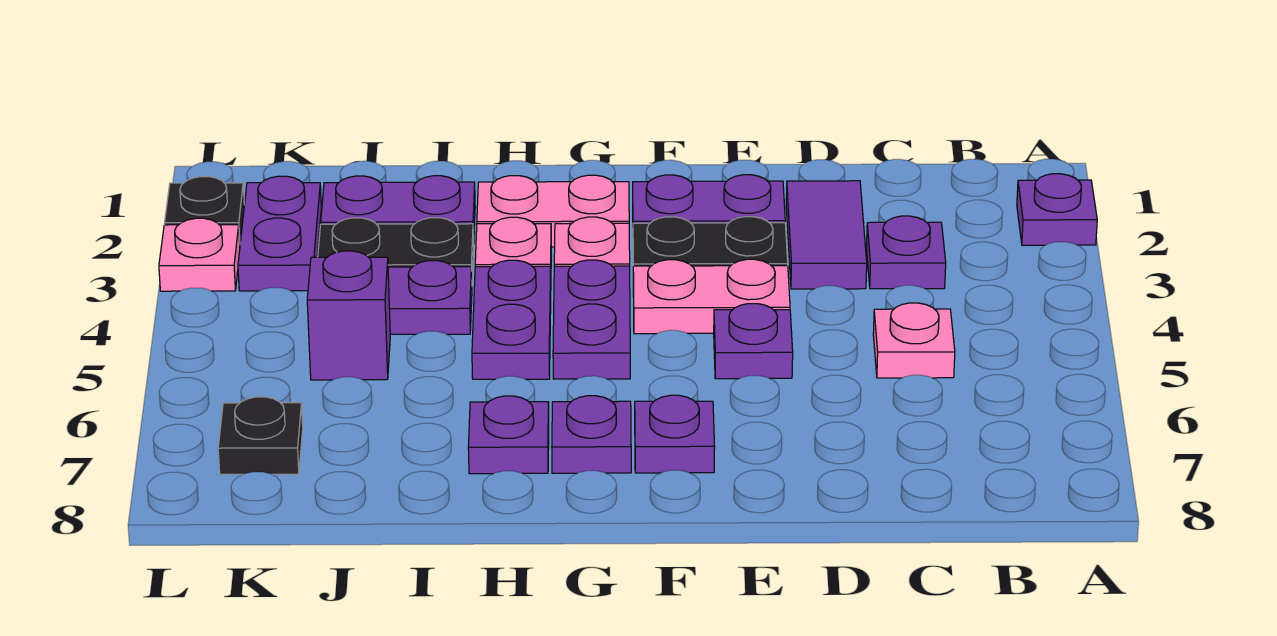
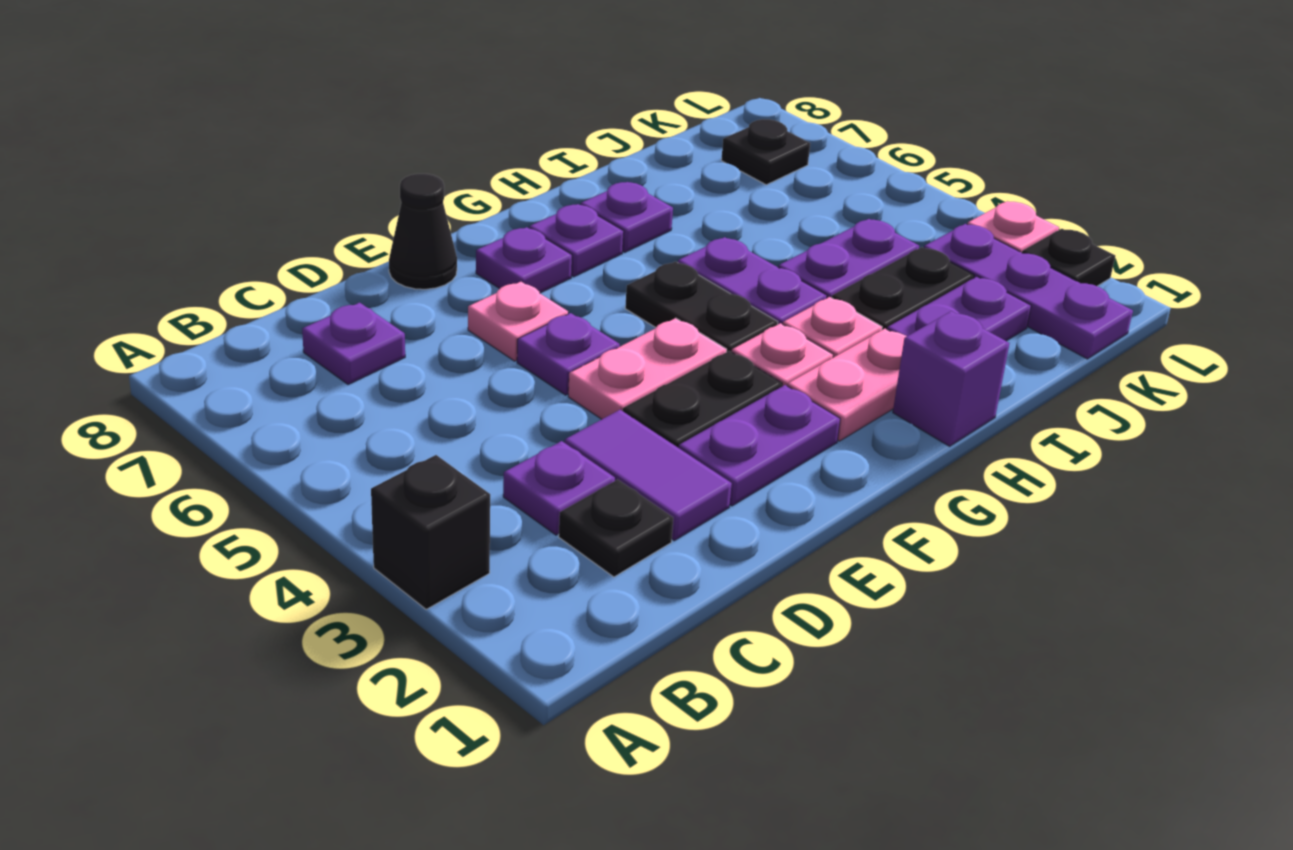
purple plate A2 level 1 -> purple plate C7 level 1
none -> black brick A3 level 1
none -> black plate C2 level 1
pink plate C5 level 1 -> pink plate E6 level 1
none -> black cone E8 level 1
purple plate G4:G5 level 1 -> black plate G4:G5 level 1
purple brick J5 level 1 -> purple brick H1 level 1
purple plate K2:K3 level 1 -> purple plate K1:K3 level 1

